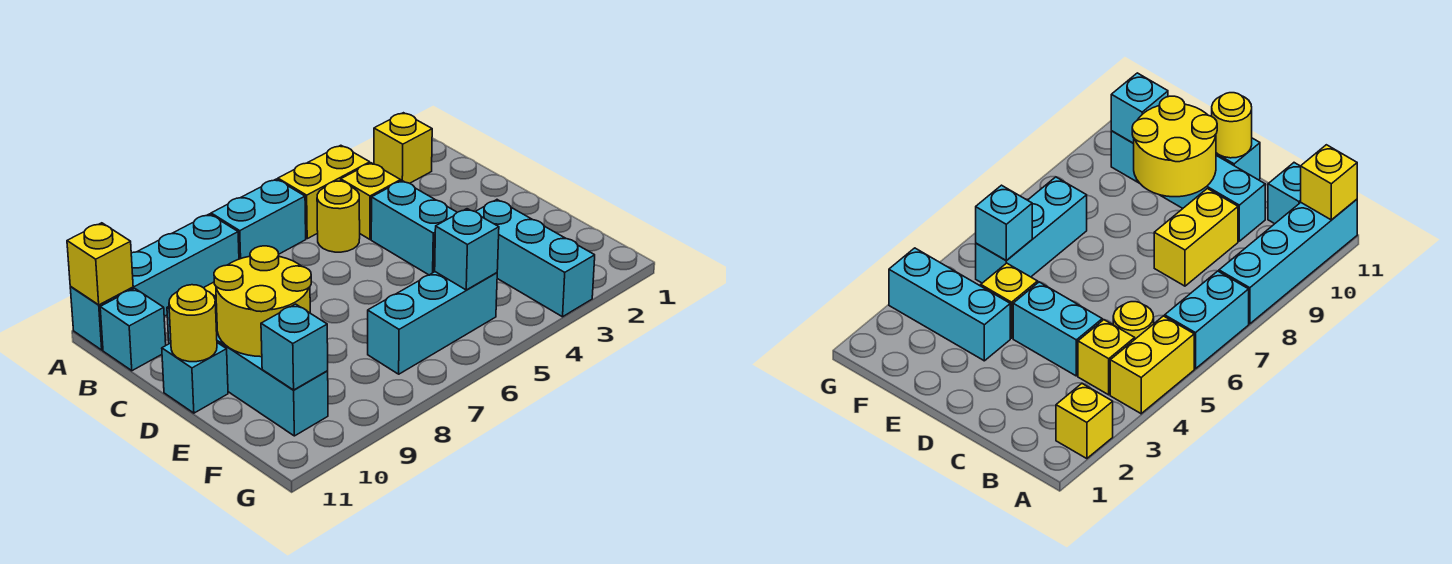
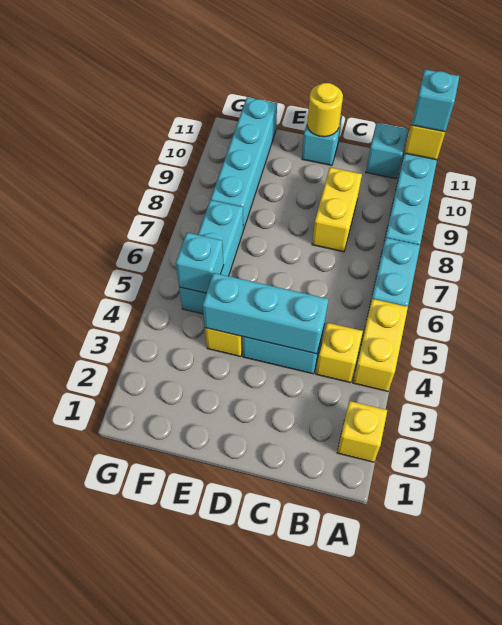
yellow round brick B5 level 1 -> none
cyan brick C10:F10 level 1 -> cyan brick F8:F11 level 1
yellow round brick D9:E10 level 2 -> none
cyan brick E3:G3 level 1 -> cyan brick C4:E4 level 2
cyan brick F10 level 2 -> cyan brick A11 level 3

